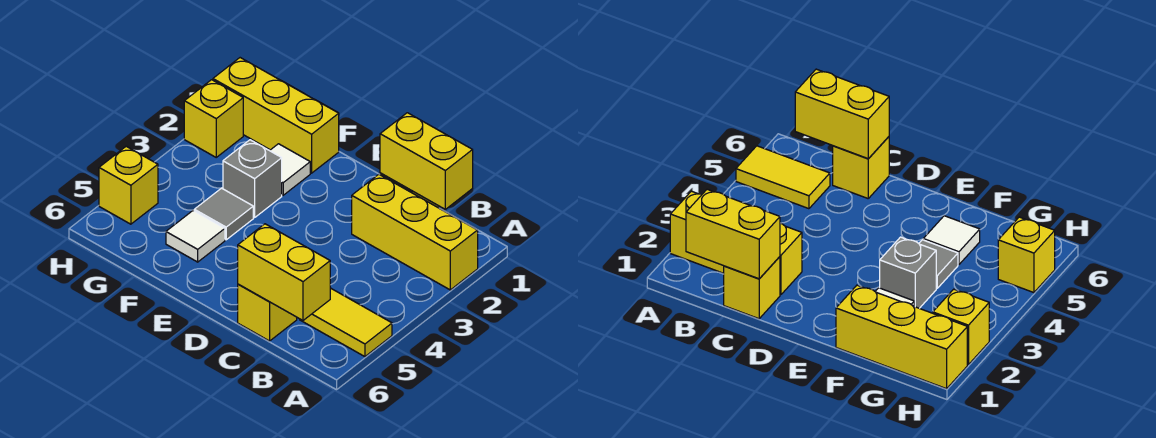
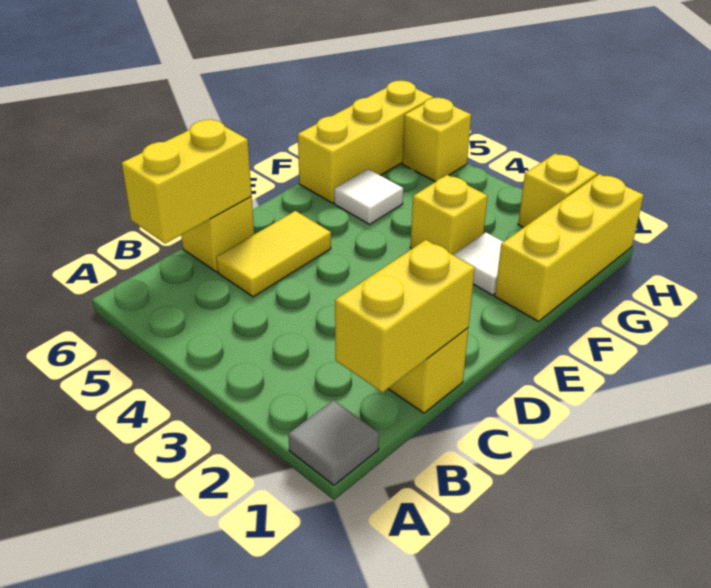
yellow brick A2:C2 level 1 -> yellow brick F6:H6 level 1
yellow tile A5:B5 level 1 -> yellow tile C5:D5 level 1
grey brick F3 level 1 -> yellow brick F3 level 1
grey tile F4 level 1 -> grey tile A1 level 1

